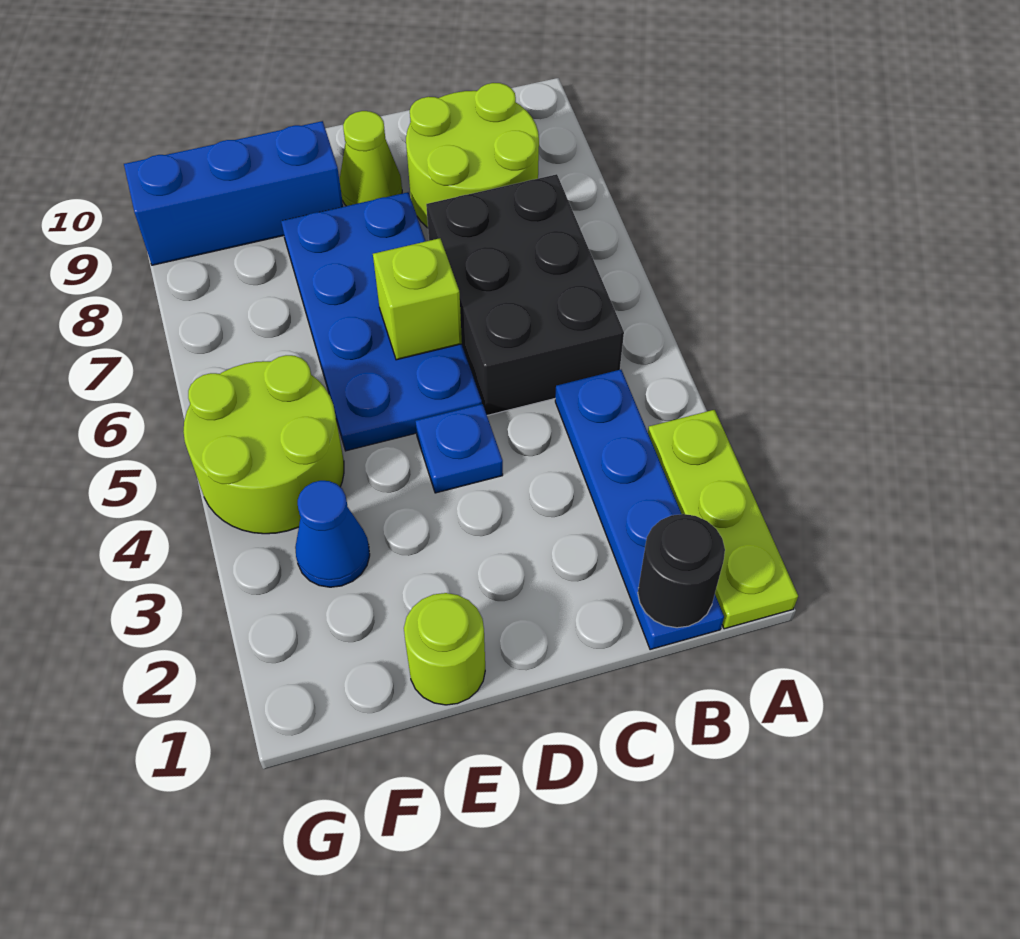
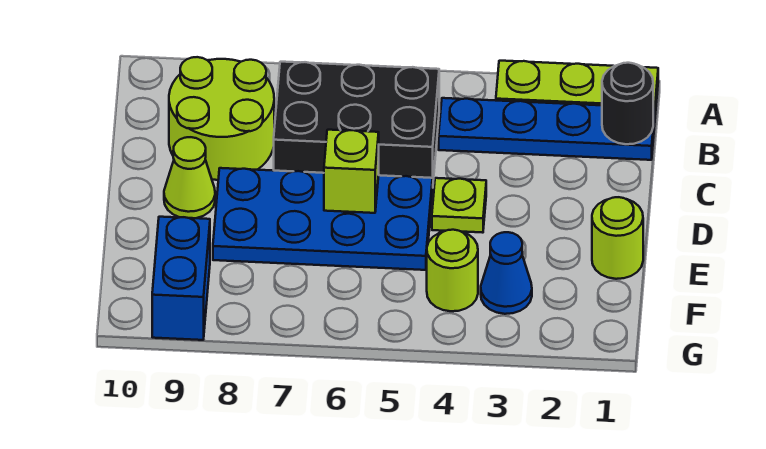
blue plate D4 level 1 -> lime plate D4 level 1
blue brick E9:G9 level 1 -> blue brick F9:G9 level 1
lime round brick F4:G5 level 1 -> lime round brick F4 level 1

